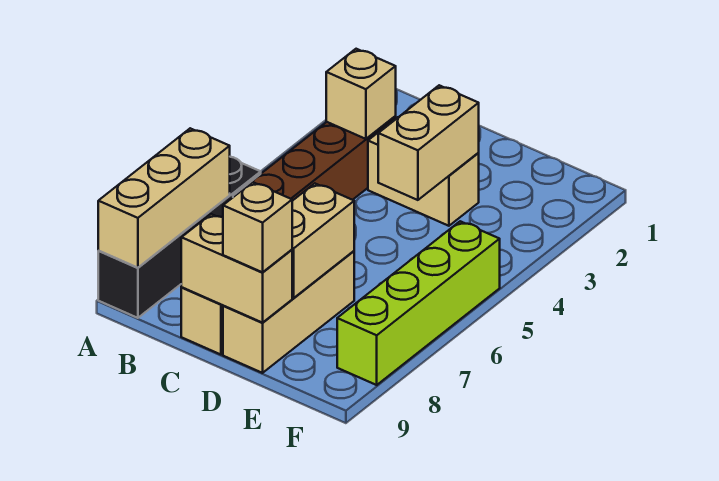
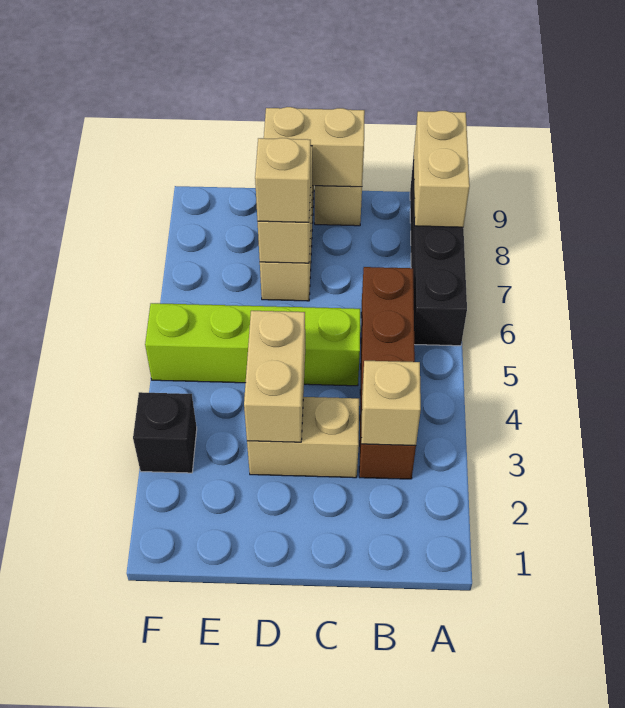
tan brick A7:A9 level 2 -> tan brick A8:A9 level 2
tan brick D9 level 3 -> tan brick D7 level 3
none -> black brick F3 level 1
lime brick F5:F8 level 1 -> lime brick C5:F5 level 1

